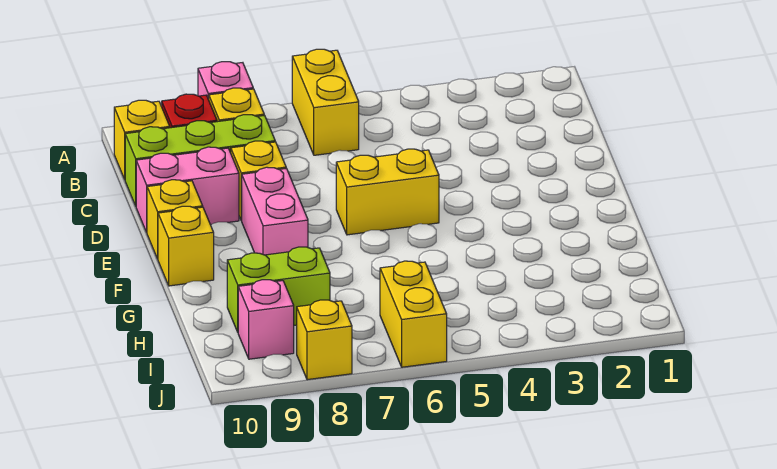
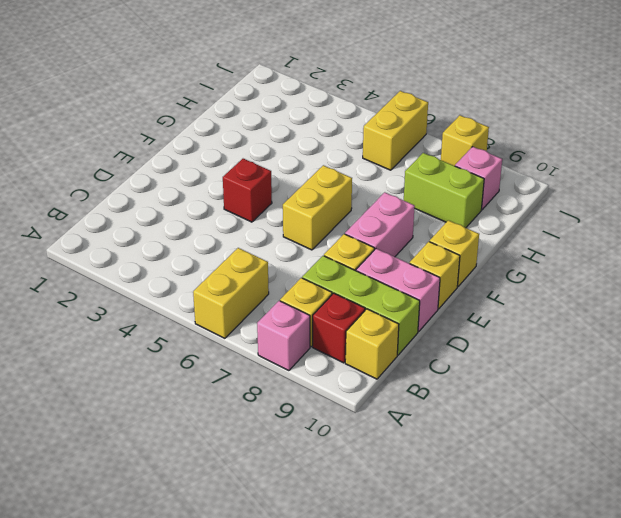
none -> red brick E4 level 1
yellow brick E5:E6 level 1 -> yellow brick E6:F6 level 1

